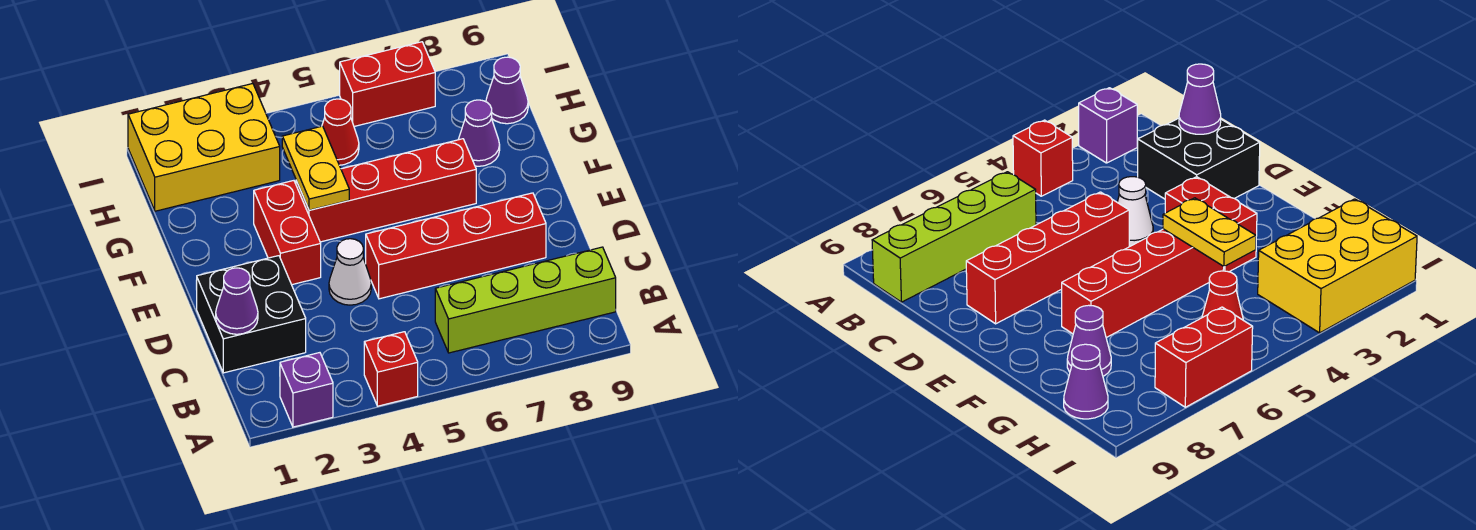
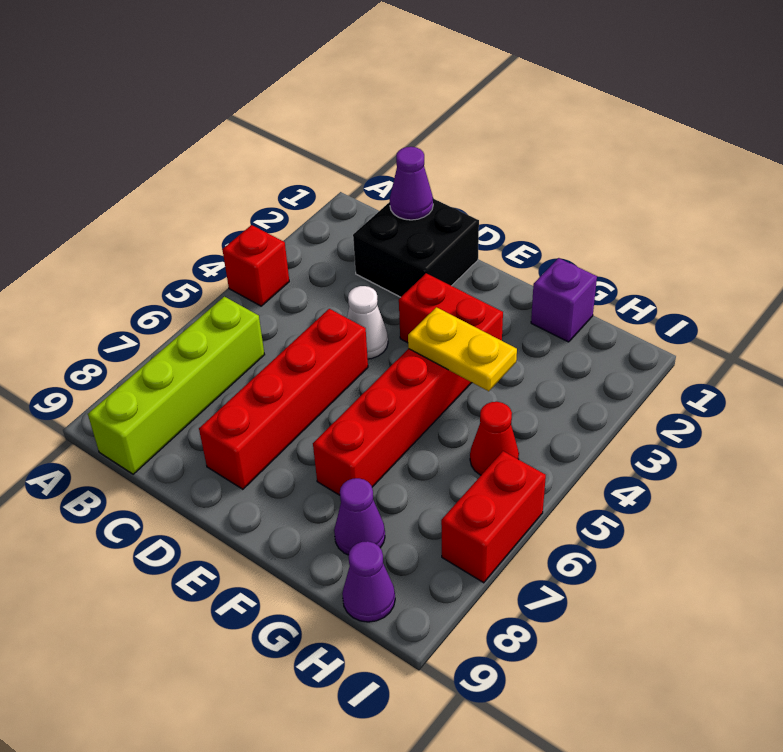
purple brick A2 level 1 -> purple brick G1 level 1
yellow brick H1:I3 level 1 -> none

